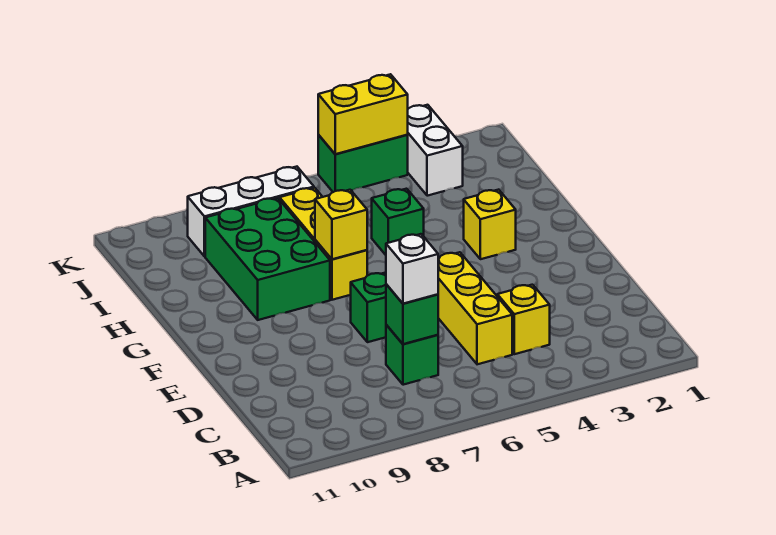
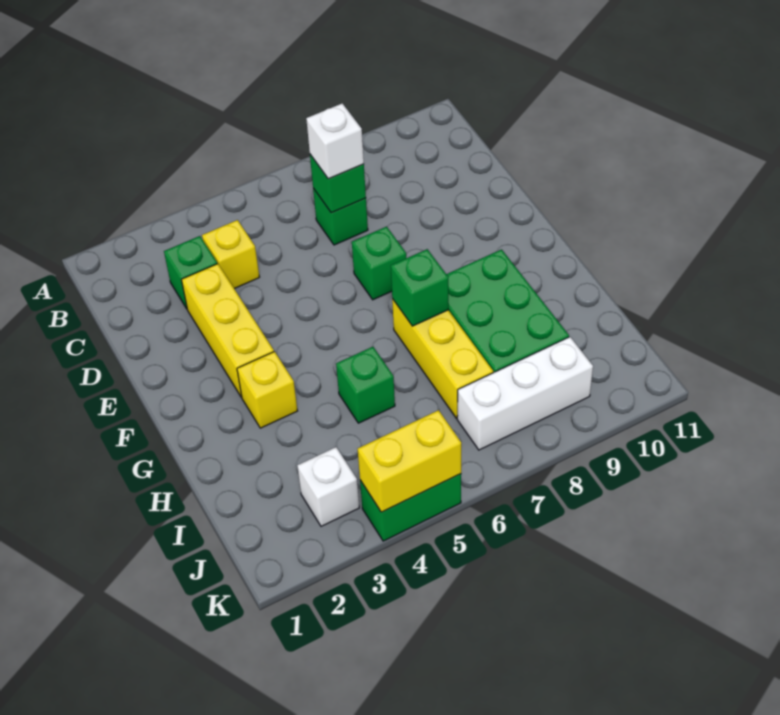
none -> green brick C3 level 1
yellow brick C5:E5 level 1 -> yellow brick D3:F3 level 1
yellow brick G7 level 2 -> green brick G7 level 2
white brick J3:K3 level 1 -> white brick J3 level 1

